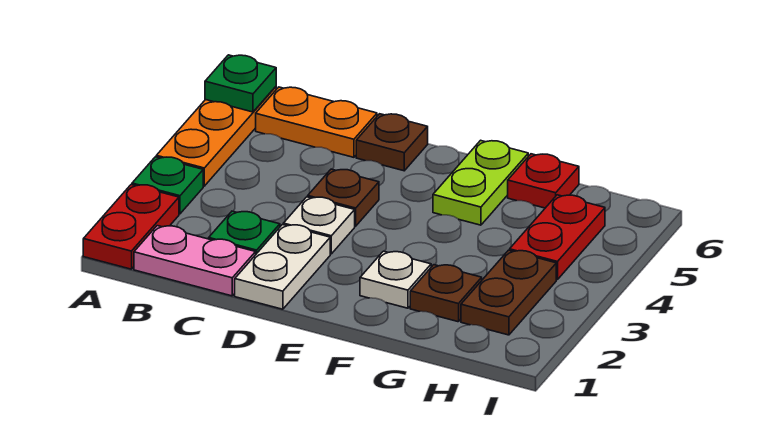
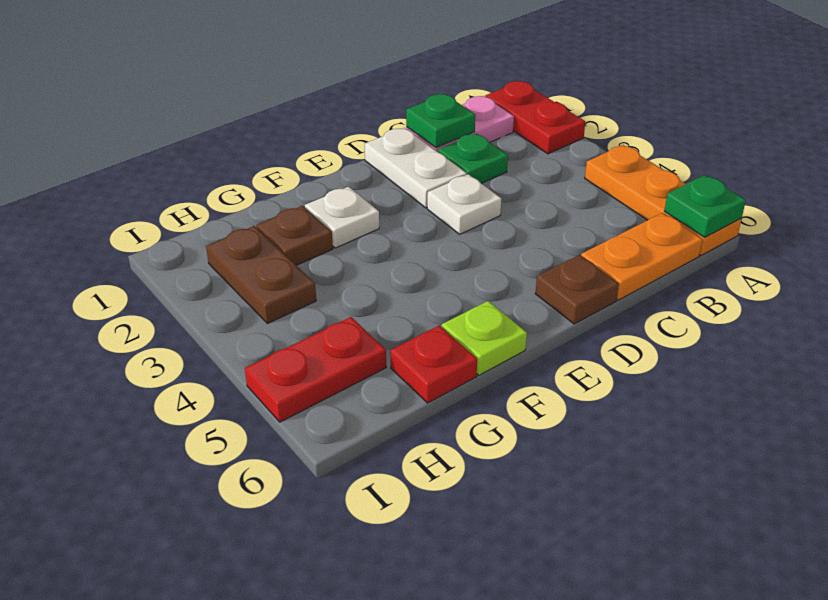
green plate A3 level 1 -> green plate C1 level 2
brown plate D4 level 1 -> none
lime plate F5:F6 level 1 -> lime plate F6 level 1
red plate H4:H5 level 1 -> red plate H5:I5 level 1

